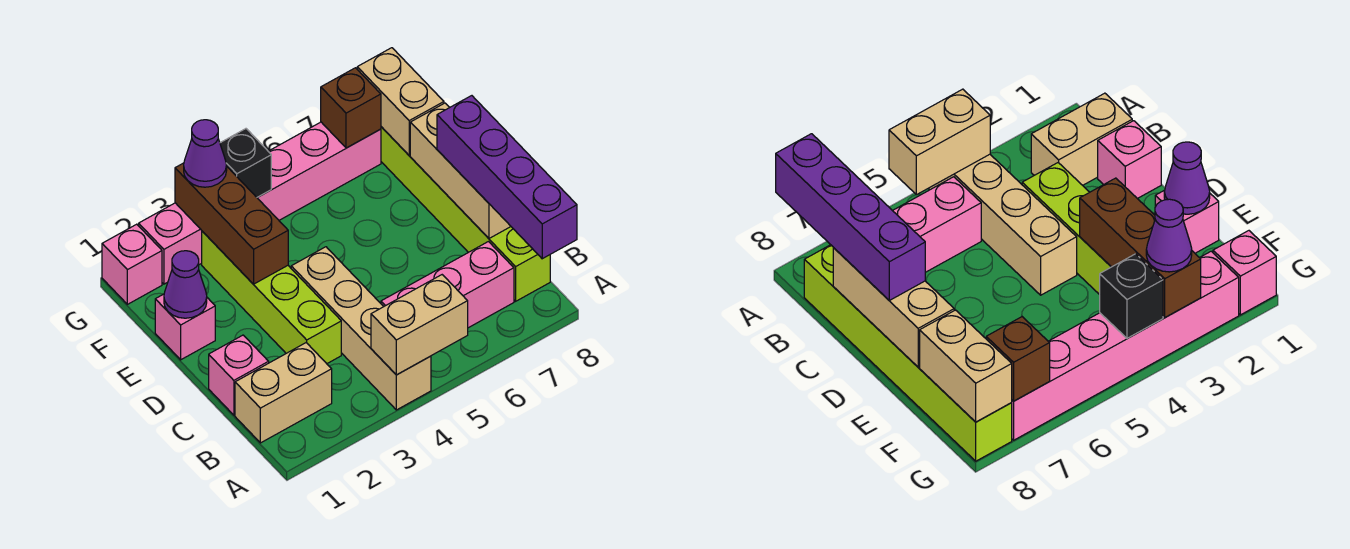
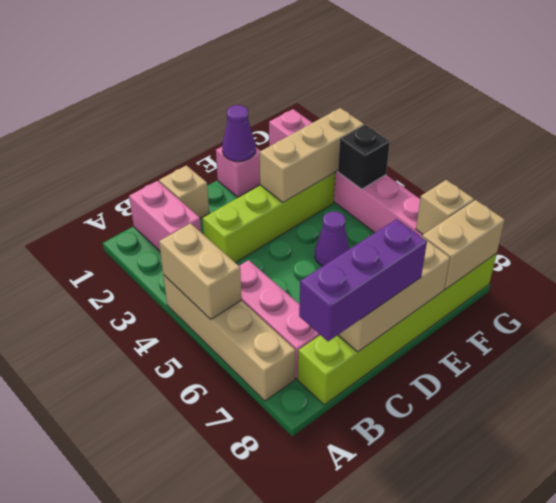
tan brick A4:D4 level 1 -> tan brick A4:A7 level 1
purple brick A8:D8 level 3 -> purple brick B8:D8 level 3
tan brick B1:B2 level 1 -> pink brick B1:B2 level 1
pink brick C1 level 1 -> tan brick C1 level 1
brown brick E3:G3 level 2 -> tan brick E3:G3 level 2
purple cone G3 level 3 -> purple cone E5 level 1
brown brick G7 level 2 -> tan brick G7 level 2

